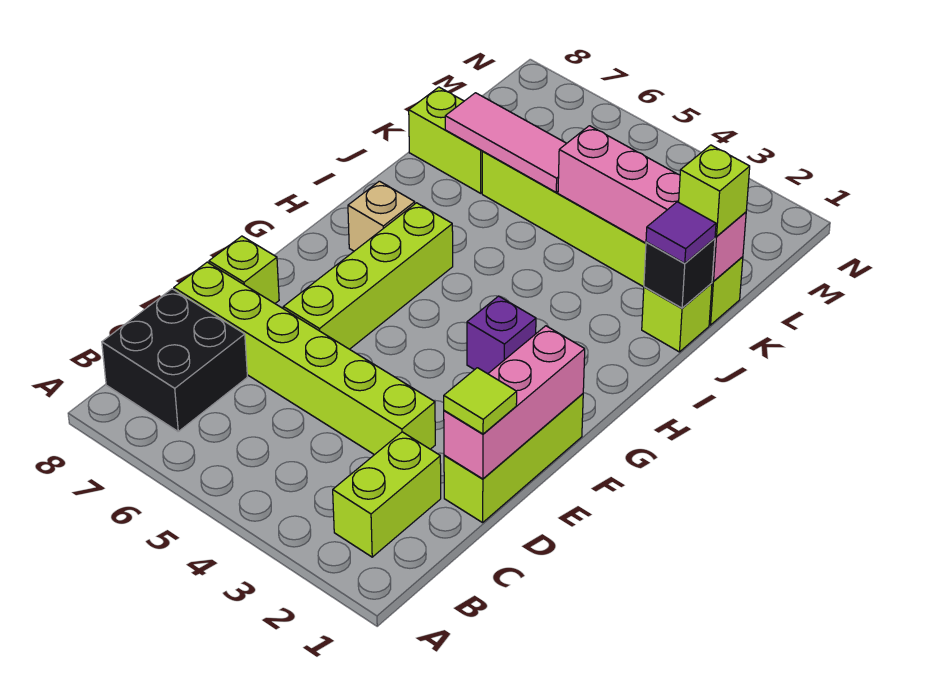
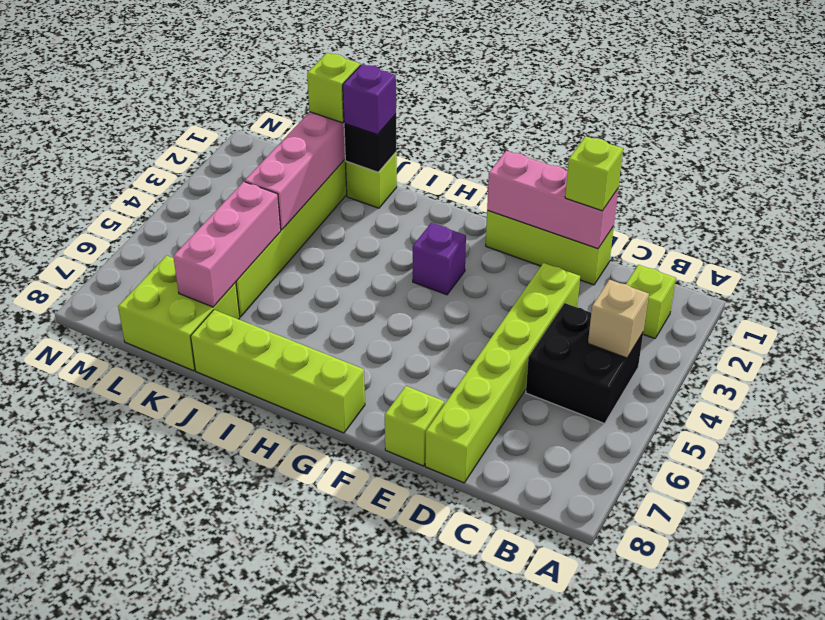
lime brick B2:C2 level 1 -> lime brick B2 level 1
black brick B7:C8 level 1 -> black brick B4:C5 level 1
lime tile D1 level 3 -> lime brick D1 level 3
lime brick E6:H6 level 1 -> lime brick G8:J8 level 1
tan brick H7 level 1 -> tan brick B4 level 2
purple tile J1 level 3 -> purple brick J1 level 3
pink tile K5:K7 level 2 -> pink brick K5:K7 level 2
lime brick K7:K8 level 1 -> lime brick K7:L8 level 1

